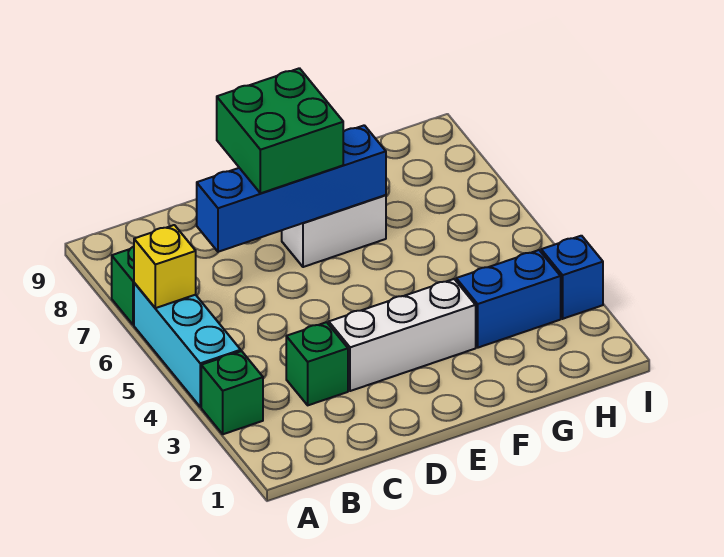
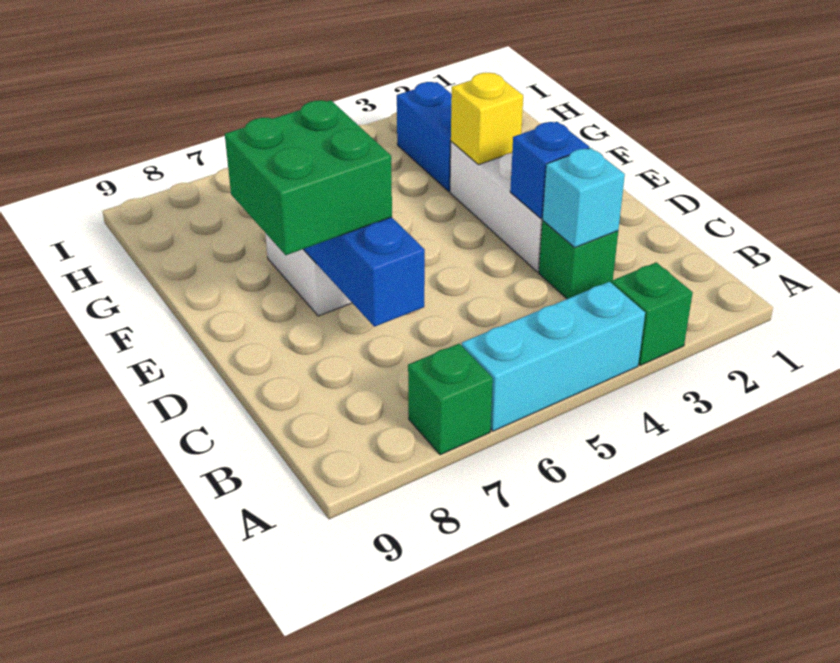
yellow brick A6 level 2 -> yellow brick F3 level 2
none -> cyan brick C3 level 2
blue brick I3 level 1 -> blue brick D3 level 2

